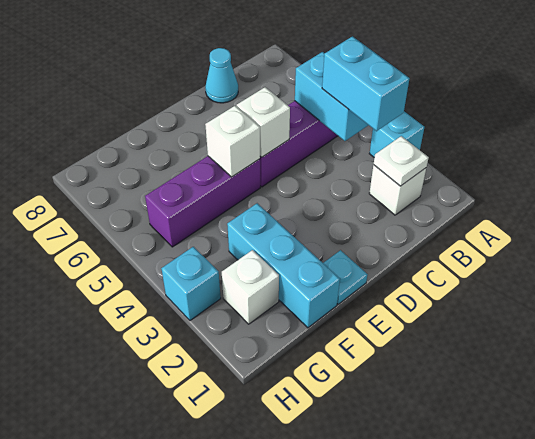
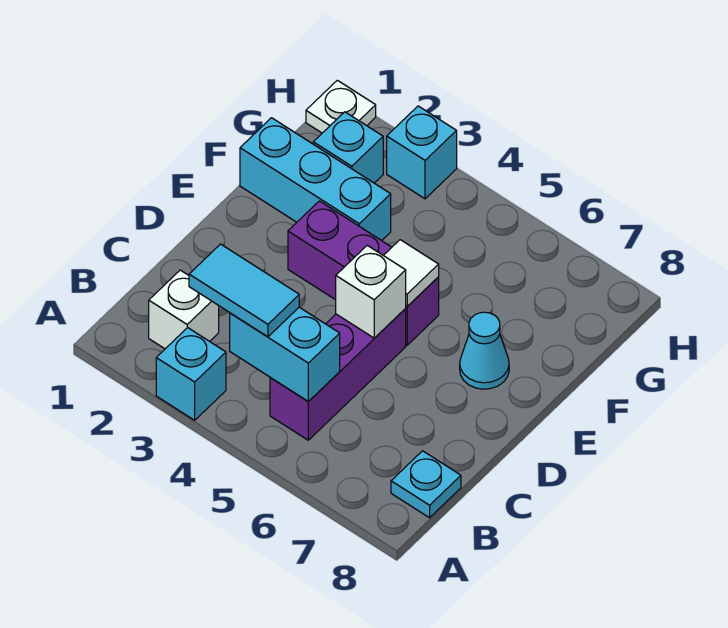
white plate B2 level 2 -> white plate H1 level 1
cyan brick B3:B4 level 3 -> cyan tile B3:B4 level 3
cyan cone C8 level 1 -> cyan cone E7 level 1
cyan plate E1 level 1 -> cyan plate B8 level 1
purple brick E5:G5 level 1 -> purple brick E3:E5 level 1
white brick E5 level 2 -> white tile E5 level 2
white brick G2 level 1 -> cyan brick G2 level 1

